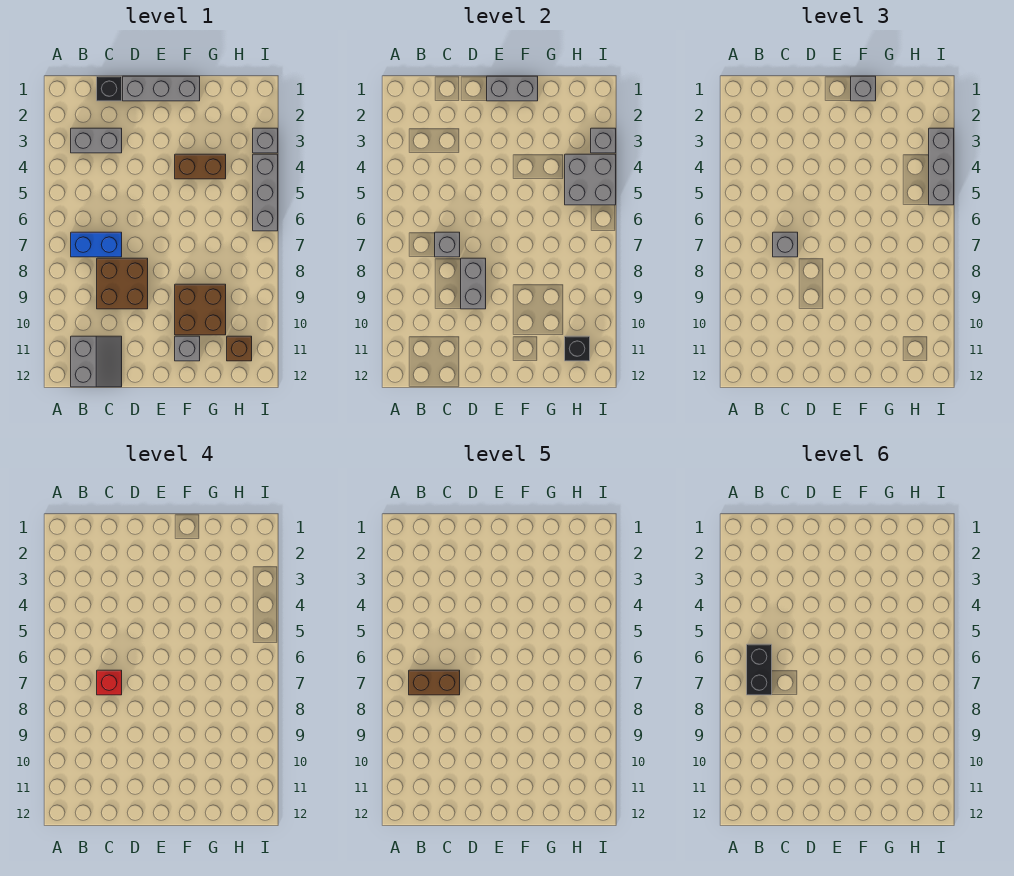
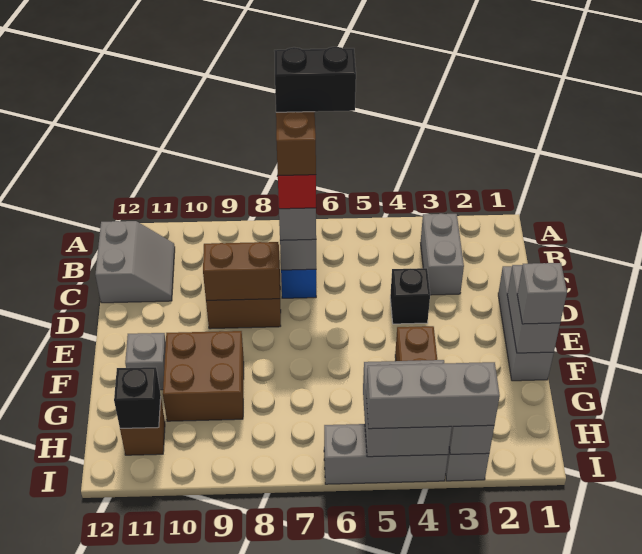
grey slope B11:C12 level 1 top B -> grey slope B11:C12 level 1 top 12
black brick C1 level 1 -> black brick D4 level 1
grey brick D8:D9 level 2 -> brown brick D8:D9 level 2

